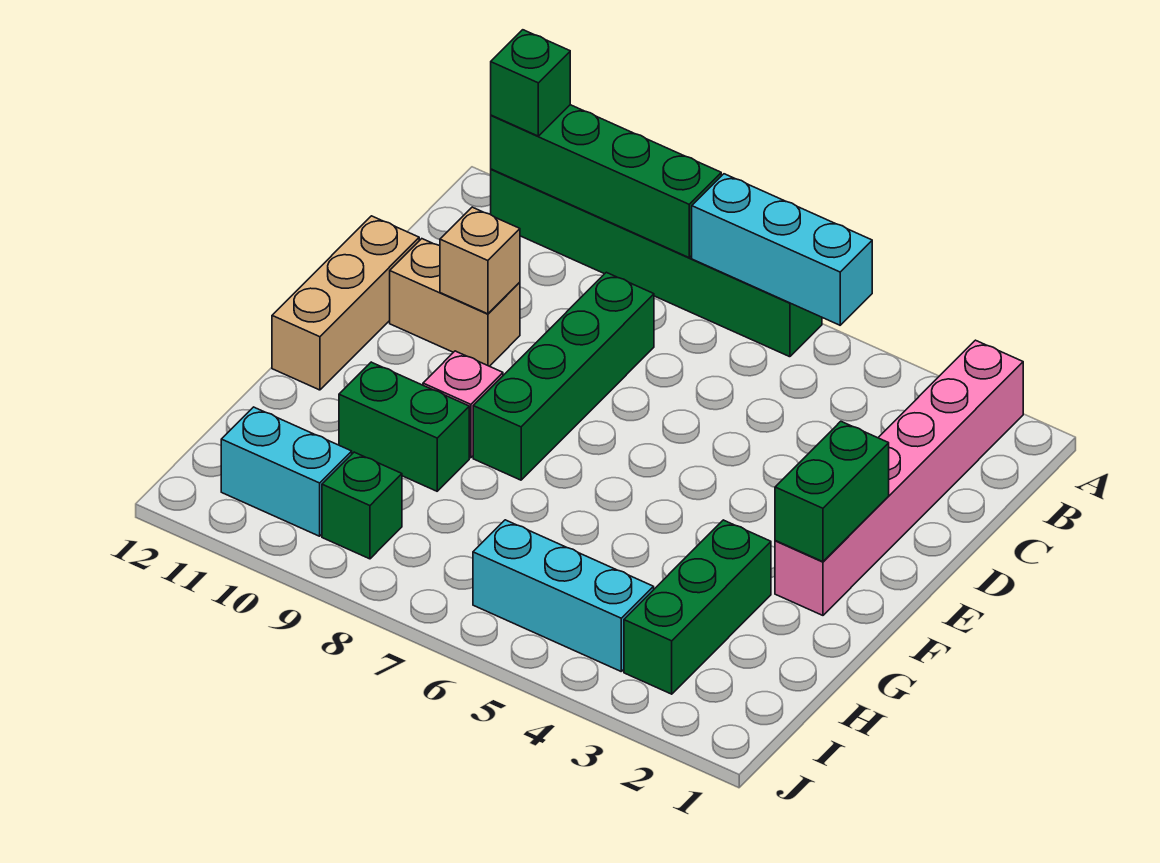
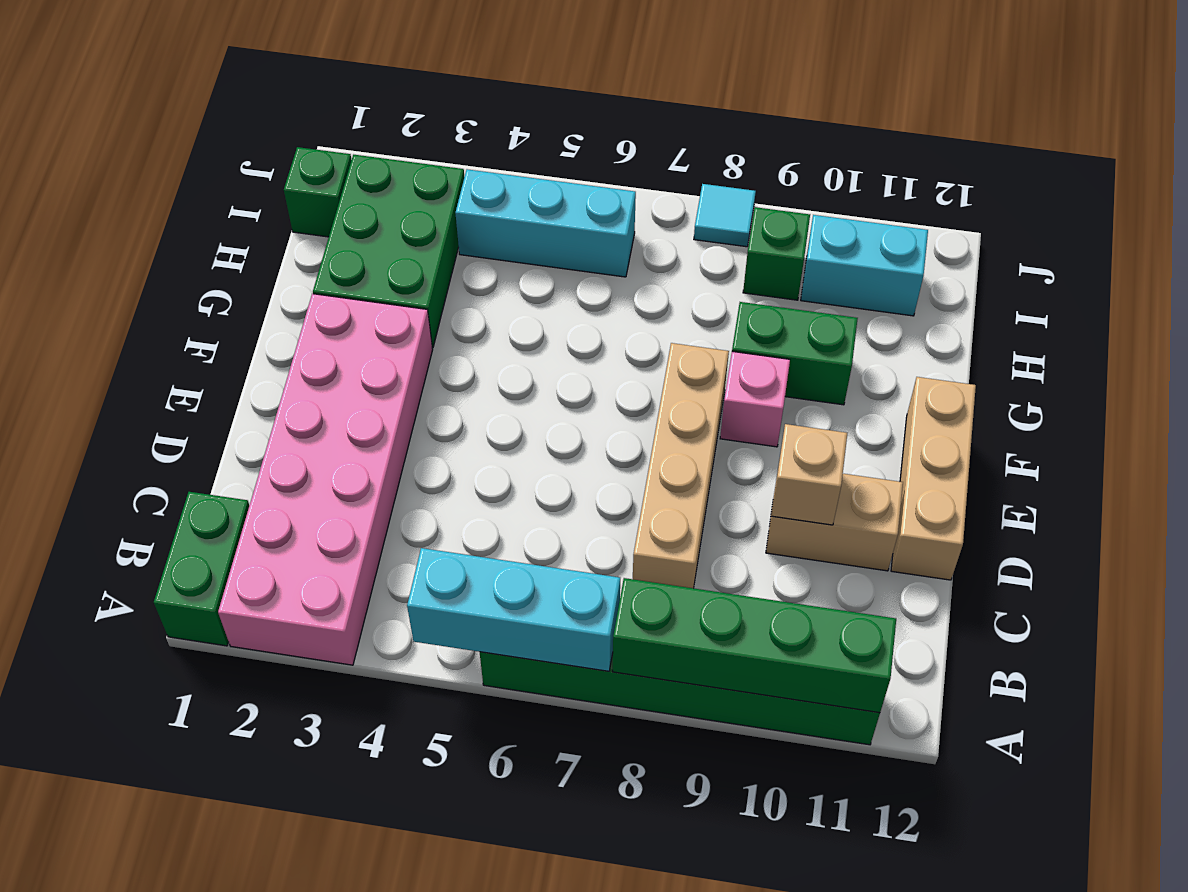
pink brick A2:F2 level 1 -> pink brick A2:F3 level 1
green brick A11 level 3 -> green brick I1 level 1
green brick C8:F8 level 1 -> tan brick C8:F8 level 1
green brick E2:F2 level 2 -> green brick A1:B1 level 1
green brick G3:I3 level 1 -> green brick G2:I3 level 1
none -> cyan tile J8 level 1

